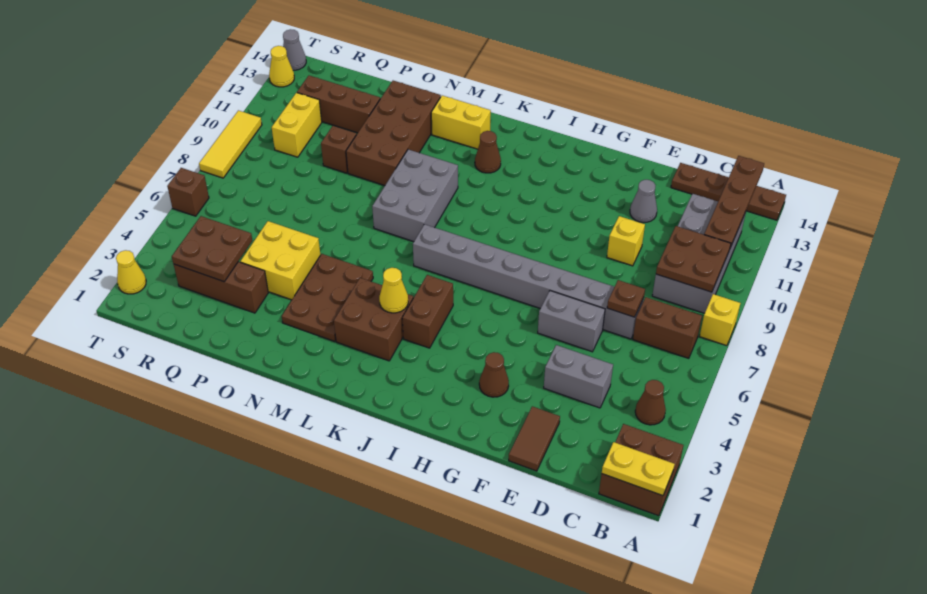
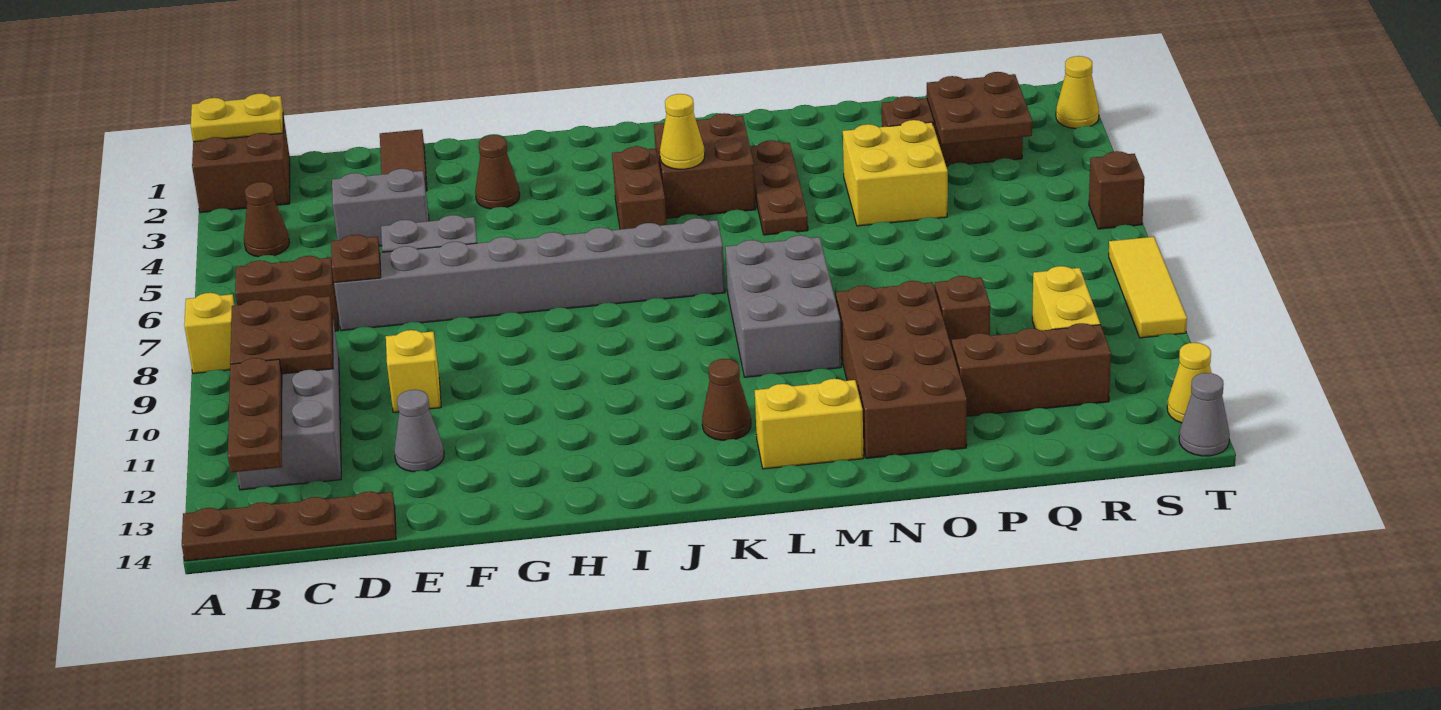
brown plate B11:B14 level 2 -> brown plate B11:B13 level 2
brown plate M3:N5 level 1 -> brown plate M3:M5 level 1

